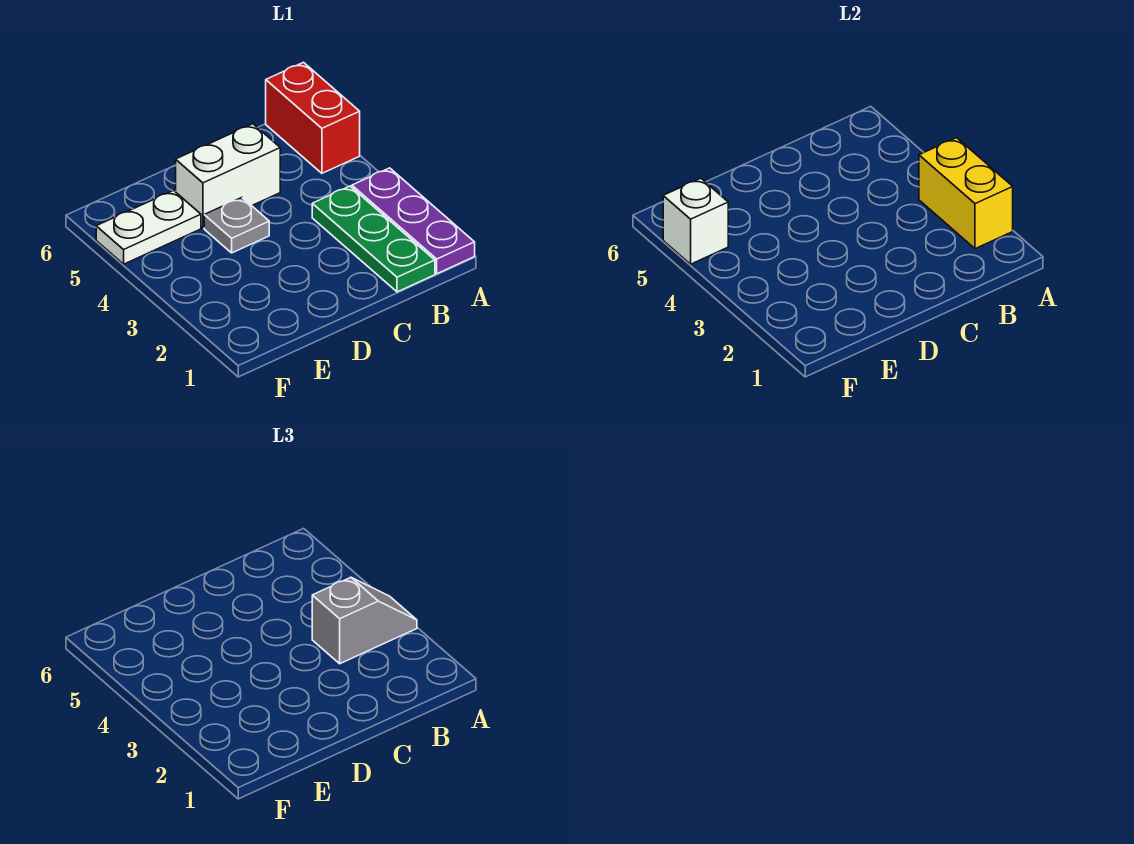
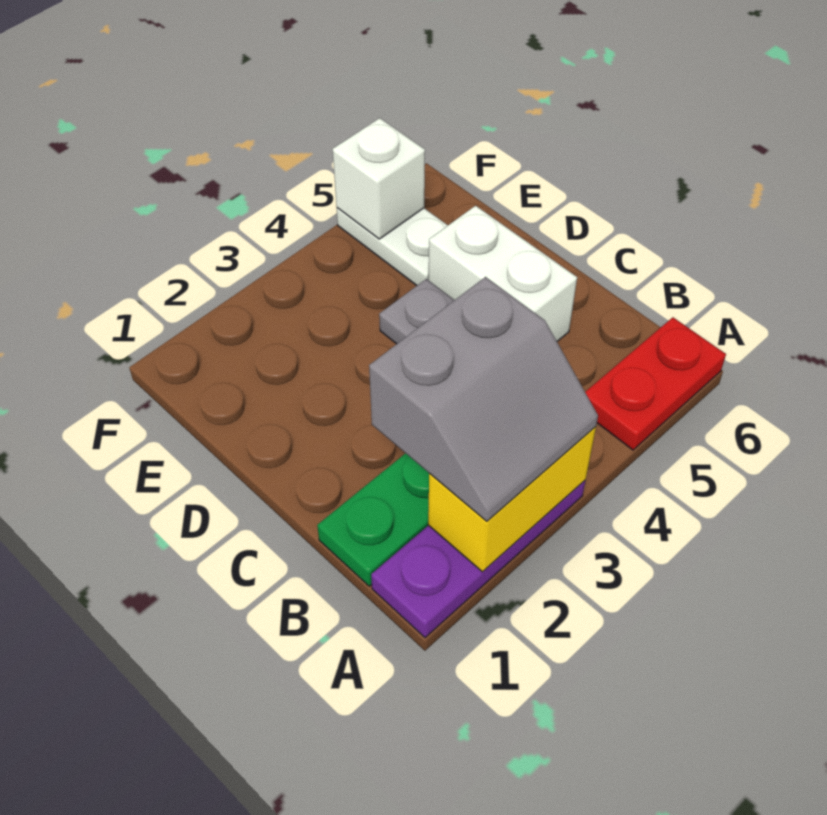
grey slope A3:B3 level 3 top B -> grey slope A2:B3 level 3 top B
red brick A5:A6 level 1 -> red plate A5:A6 level 1

